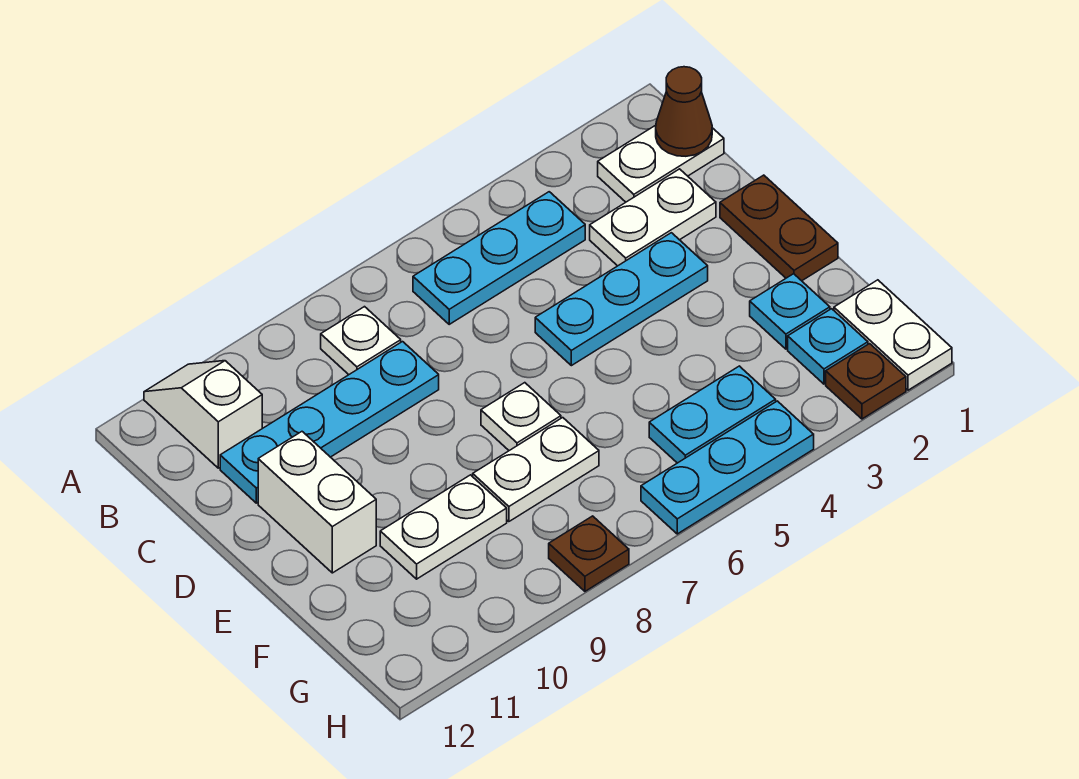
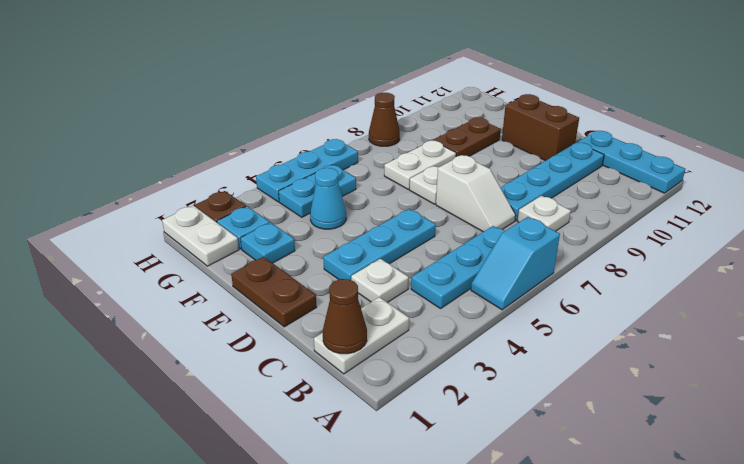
none -> cyan slope A5:A6 level 1 top 6
white slope A11:B11 level 1 top B -> white slope C7:D7 level 1 top D
none -> cyan plate A12:C12 level 1
white plate C2:C3 level 1 -> white plate C3 level 1
white brick D11:E11 level 1 -> brown brick D11:E11 level 1
none -> cyan cone F4 level 1
white plate F9:F10 level 1 -> brown plate F9:F10 level 1
brown plate H8 level 1 -> brown cone H8 level 1

